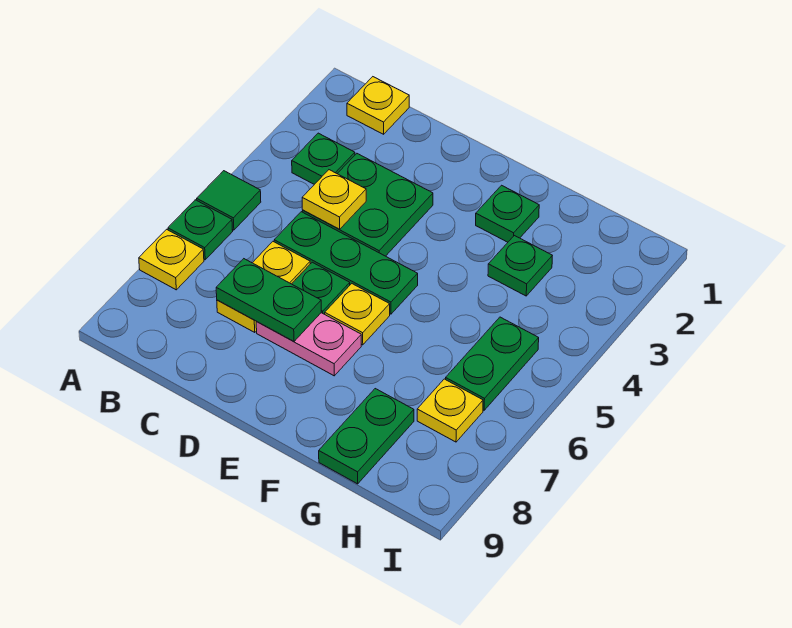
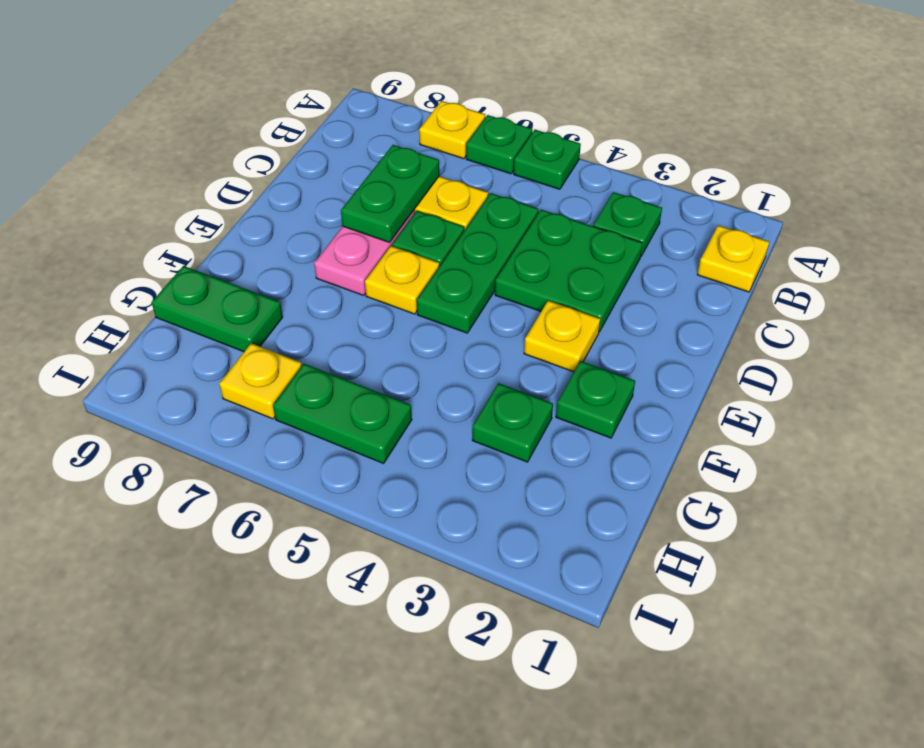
green tile A5 level 1 -> green plate A5 level 1
yellow plate C4 level 2 -> yellow plate E3 level 1

